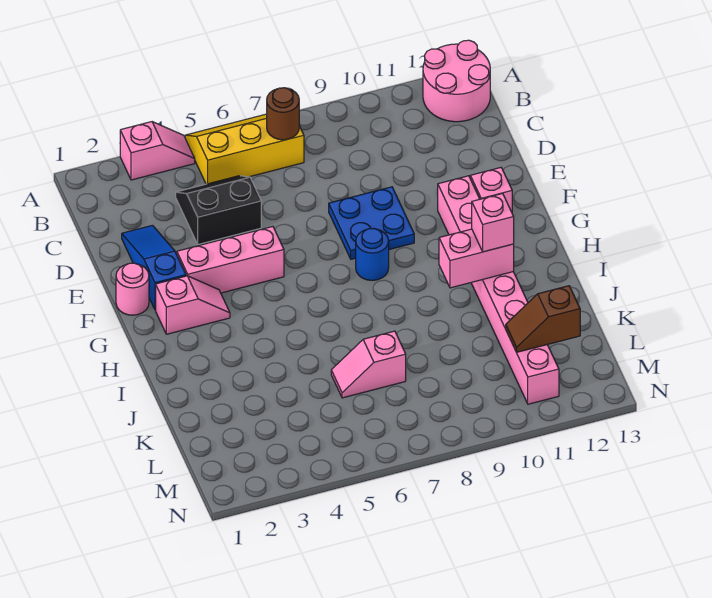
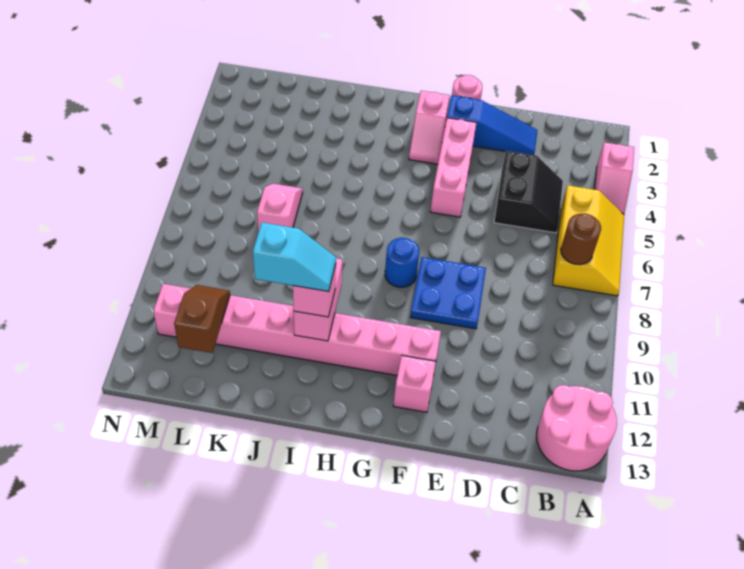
none -> cyan slope I11:J11 level 4 top J

